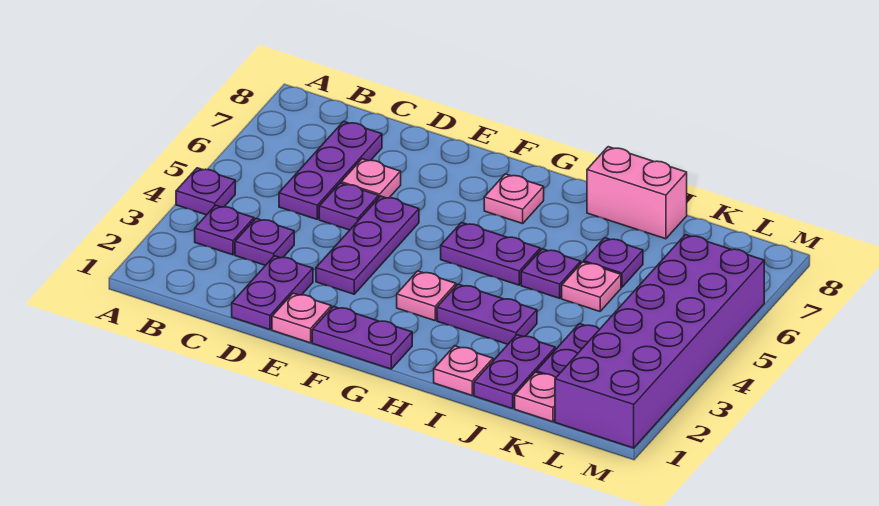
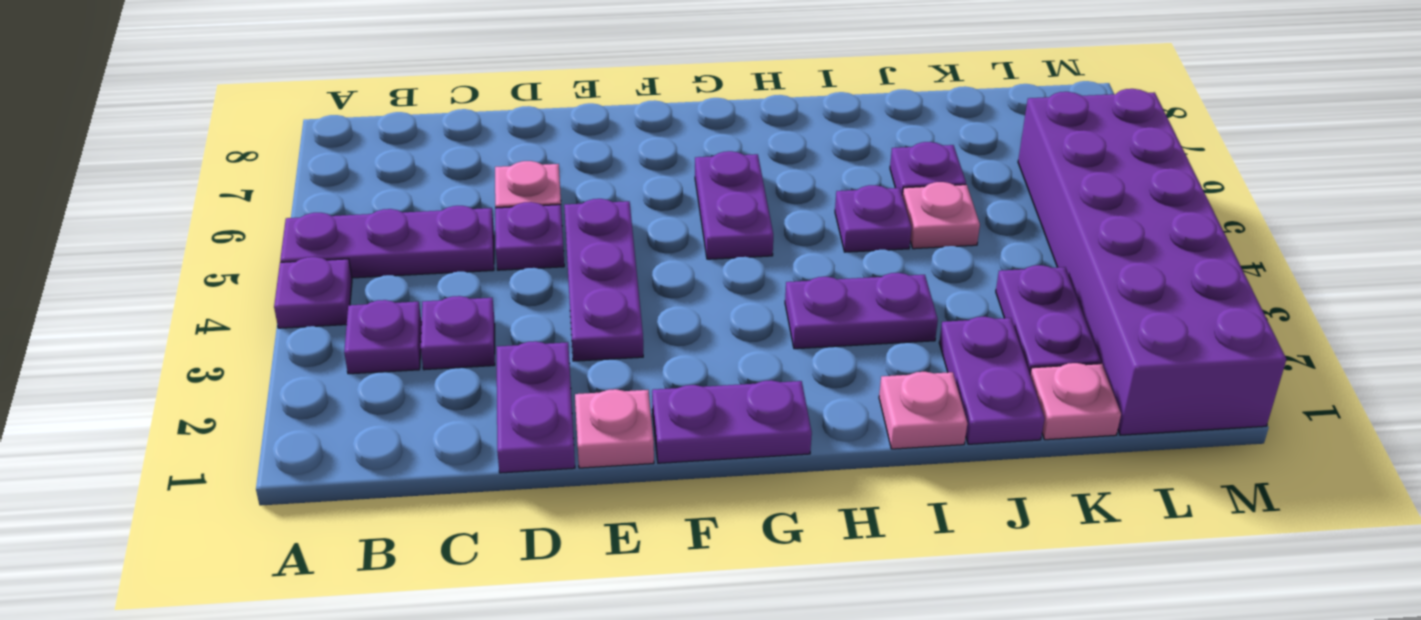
purple plate C5:C7 level 1 -> purple plate A5:C5 level 1
pink plate G3 level 1 -> none
purple plate G5:H5 level 1 -> purple plate G5:G6 level 1
pink plate G7 level 1 -> none
pink brick I8:J8 level 1 -> none

